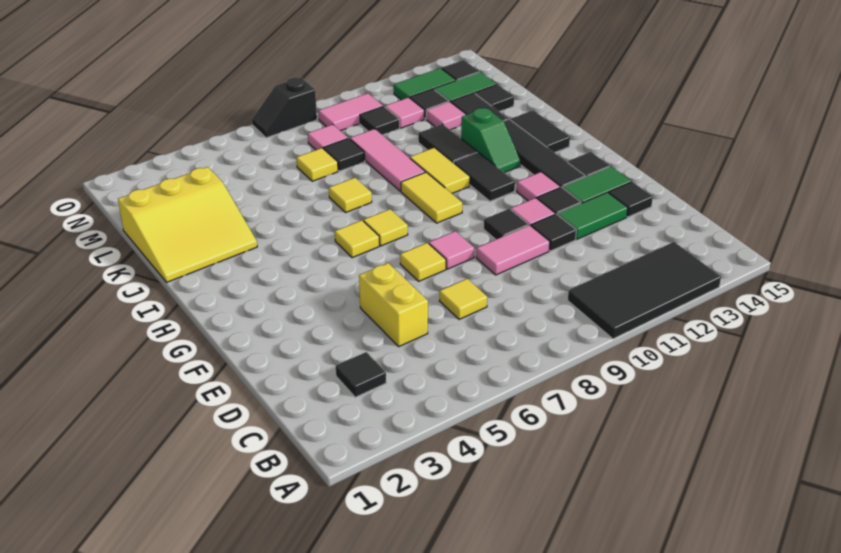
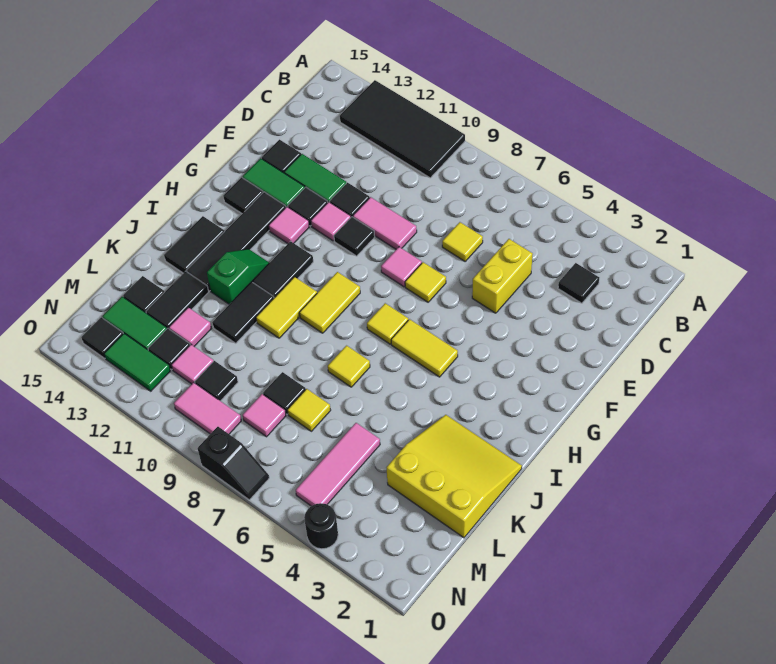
yellow tile H6 level 1 -> yellow tile H5:H6 level 1
pink tile J9:L9 level 1 -> pink tile L5:N5 level 1
none -> black round brick O4 level 1

